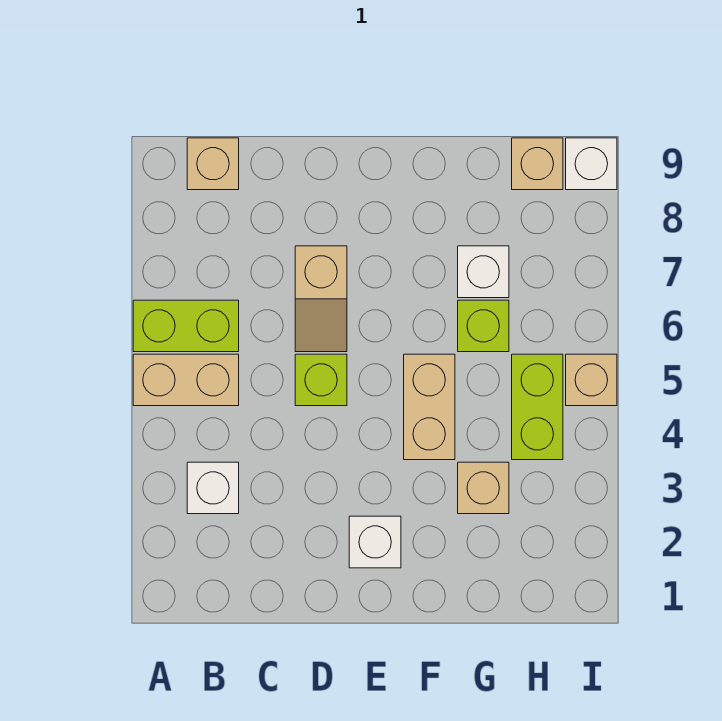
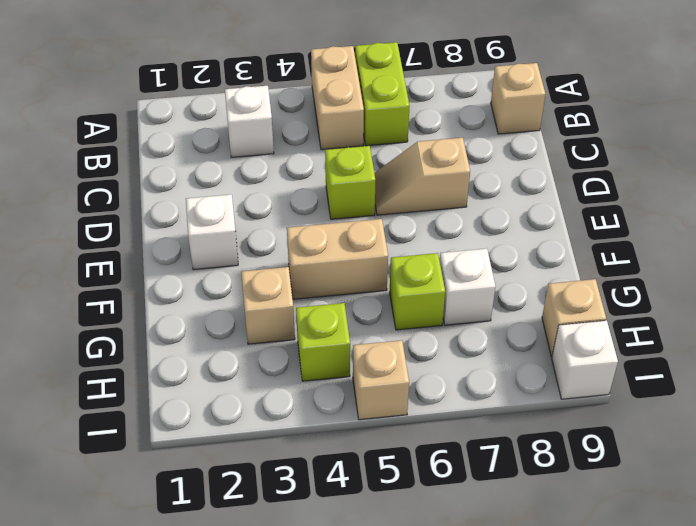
lime brick H4:H5 level 1 -> lime brick H4 level 1

